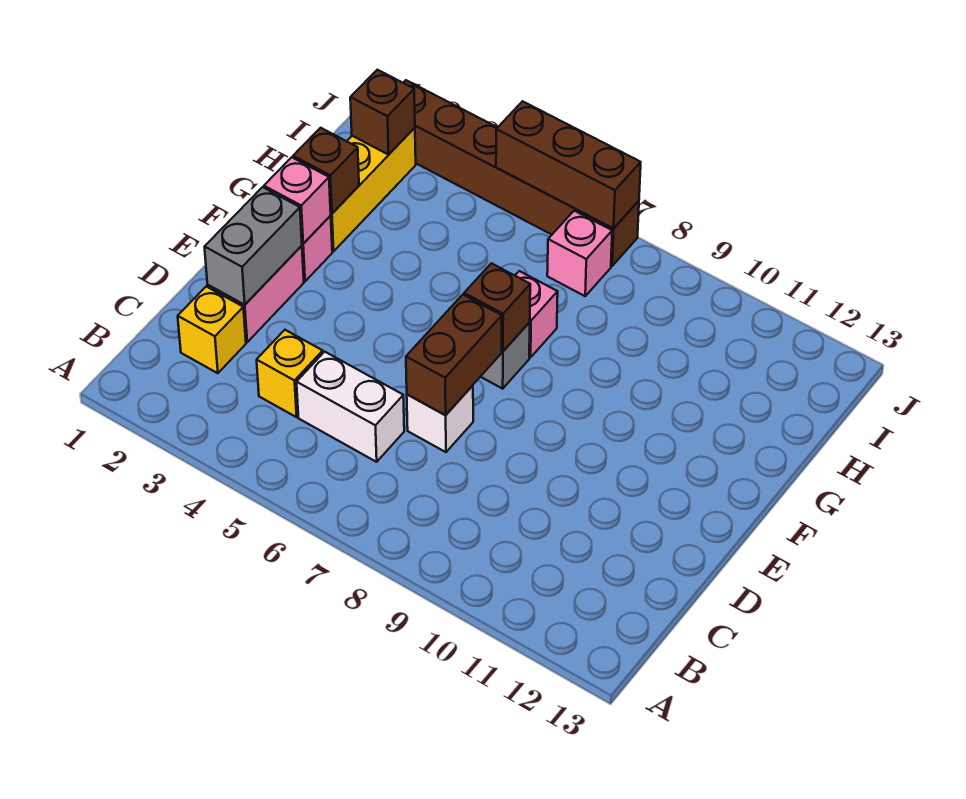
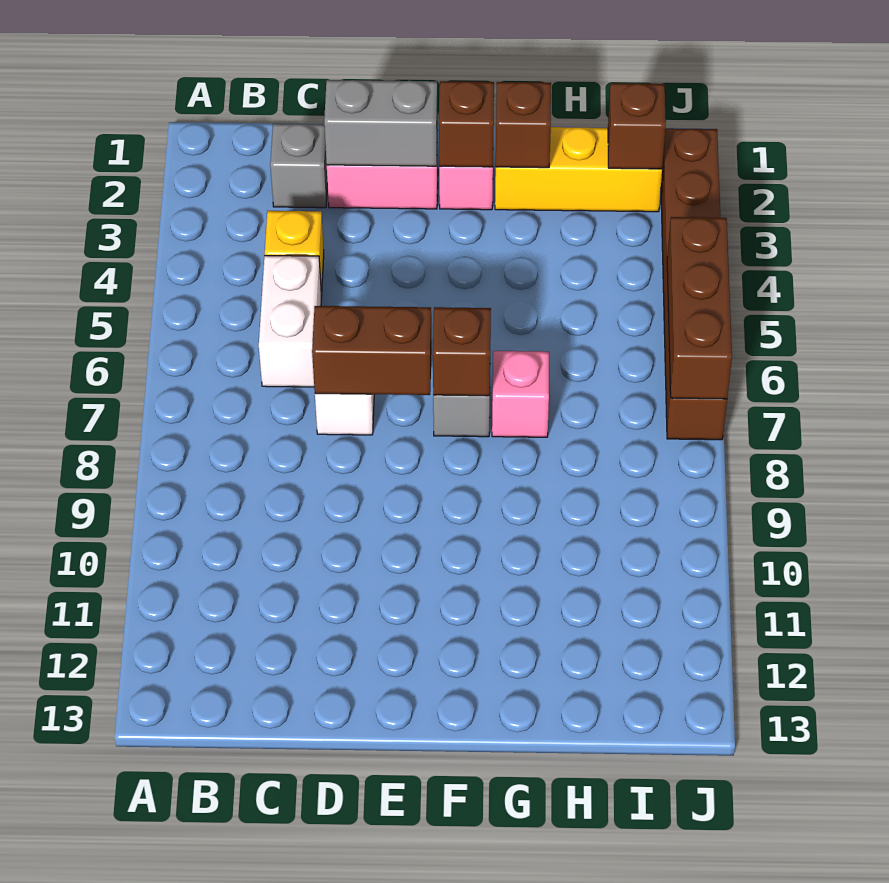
yellow brick C2 level 1 -> grey brick C2 level 1
pink brick F2 level 2 -> brown brick F2 level 2
pink brick I7 level 1 -> none

